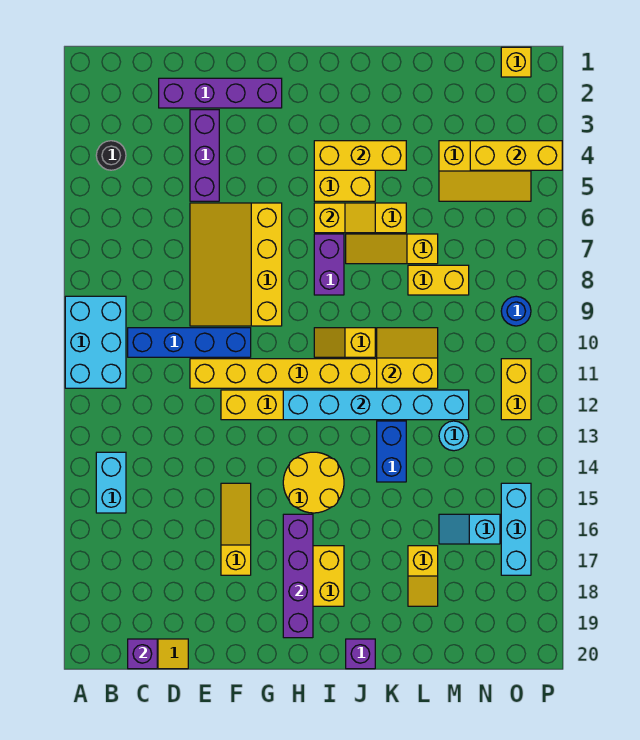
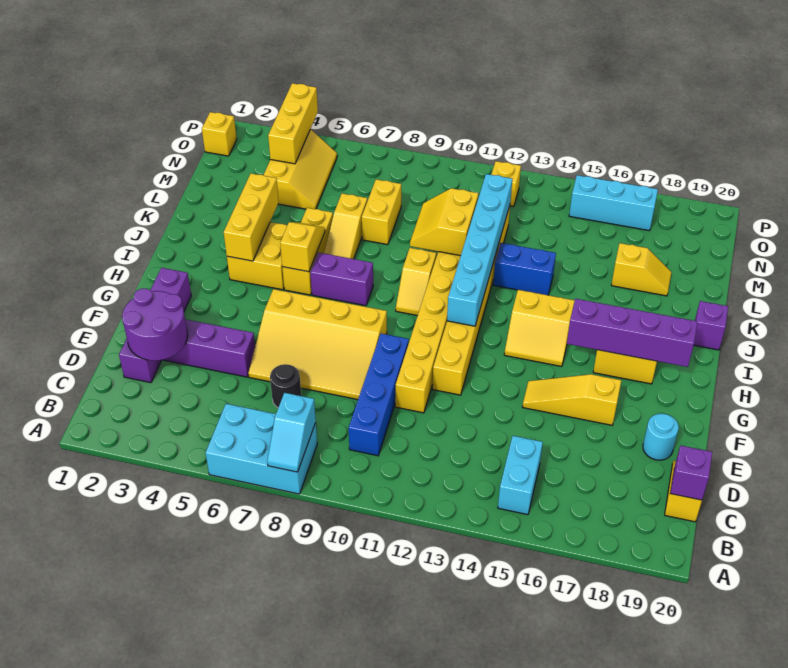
cyan brick A9:B11 level 1 -> cyan brick A6:B8 level 1
black round brick B4 level 1 -> black round brick D7 level 1
cyan brick B14:B15 level 1 -> cyan brick B15:C15 level 1
none -> purple round brick D2:E3 level 2
yellow round brick H14:I15 level 1 -> yellow slope H14:I15 level 1 top I
cyan round brick M13 level 1 -> cyan round brick E19 level 1
cyan slope M16:N16 level 1 top N -> cyan slope A8:B8 level 2 top B
blue round brick O9 level 1 -> none
yellow brick O11:O12 level 1 -> yellow brick O12 level 1

